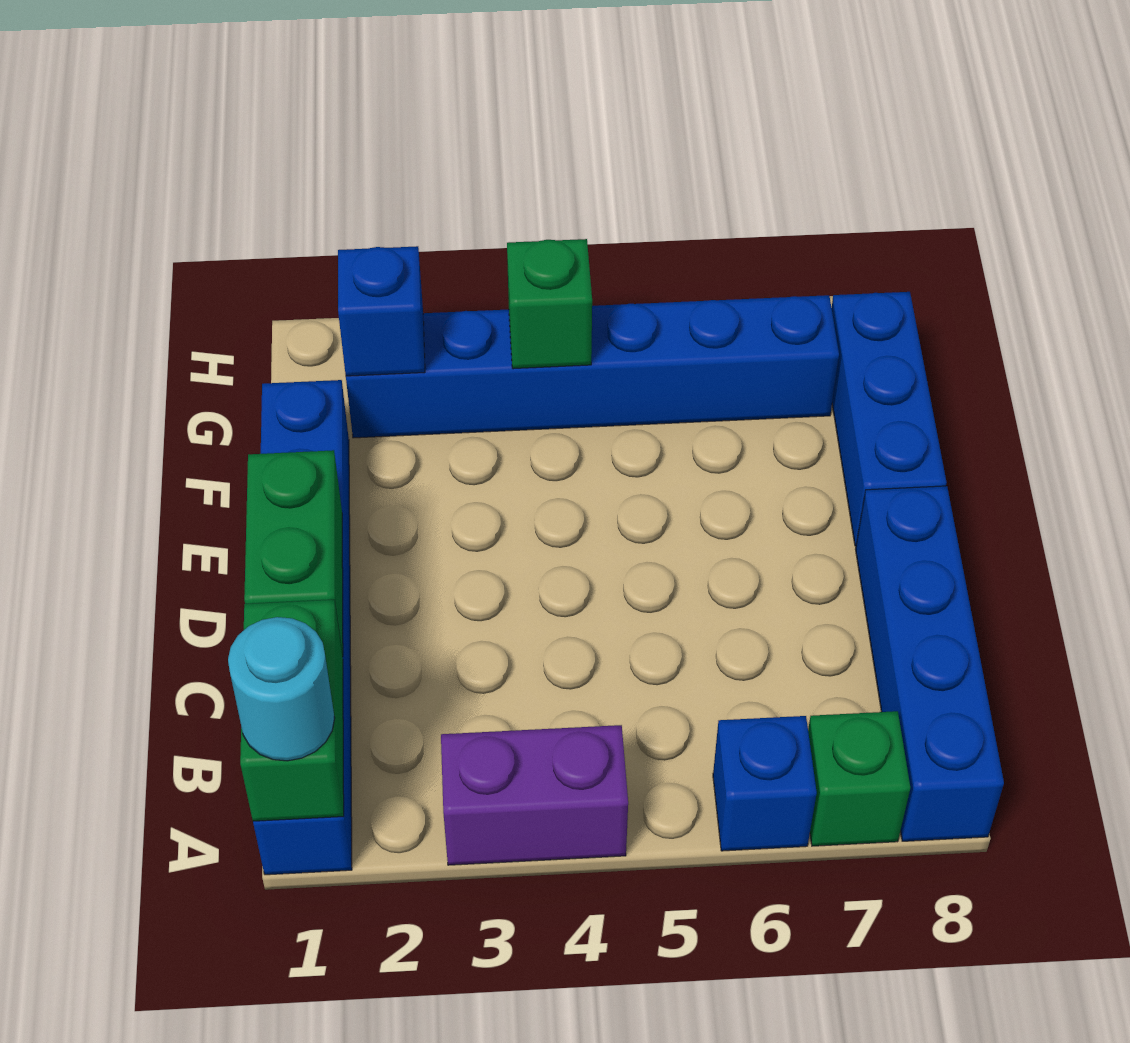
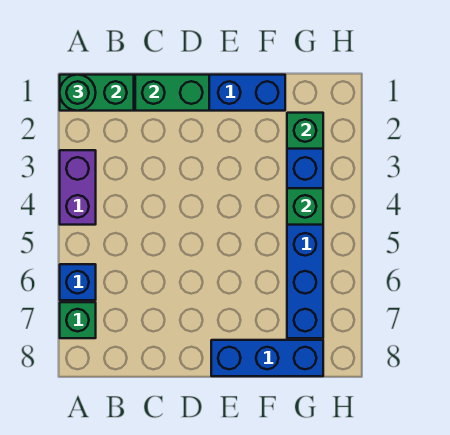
cyan round brick A1 level 3 -> green round brick A1 level 3
blue brick A8:D8 level 1 -> none
blue brick G2 level 2 -> green brick G2 level 2

